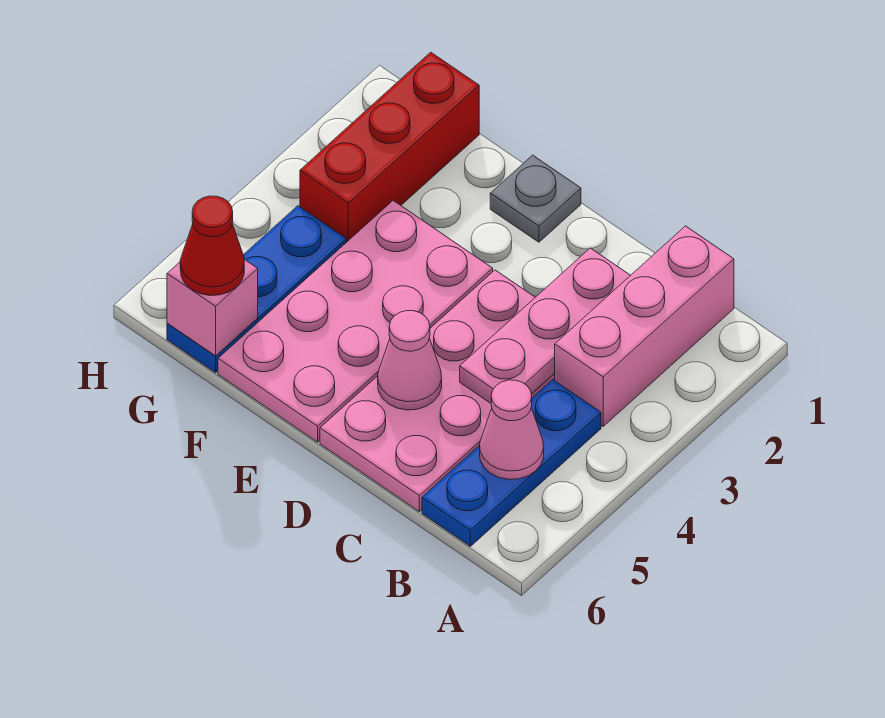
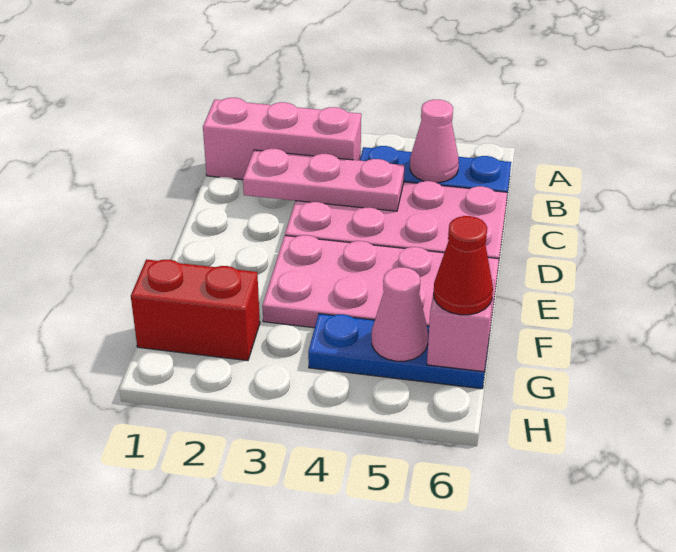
pink cone D5 level 2 -> pink cone G5 level 2
grey plate E1 level 1 -> none
red brick G1:G3 level 1 -> red brick G1:G2 level 1

